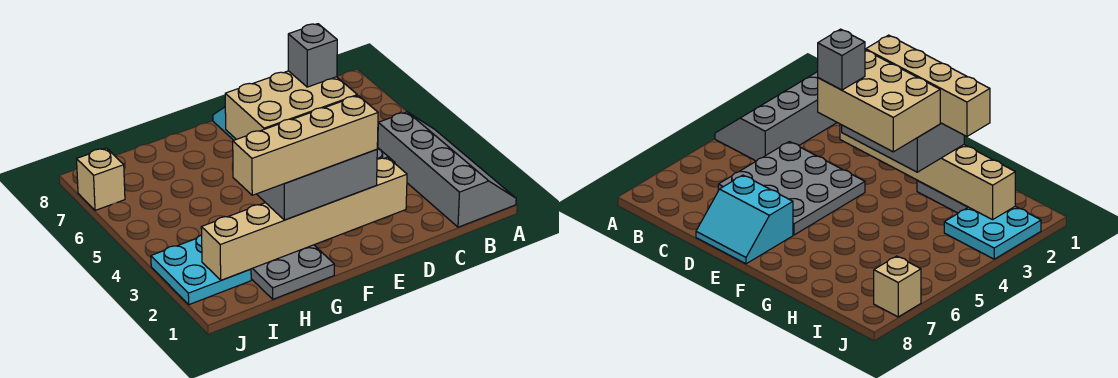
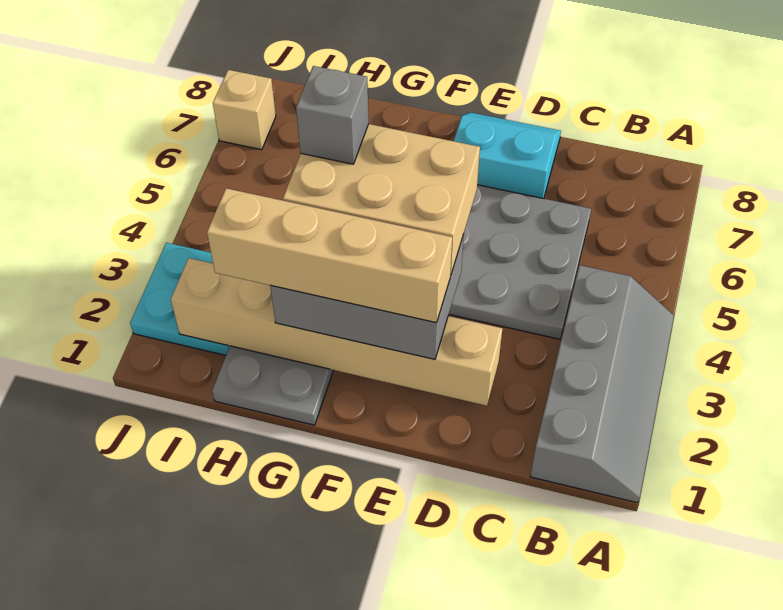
grey brick E4 level 5 -> grey brick G4 level 5

